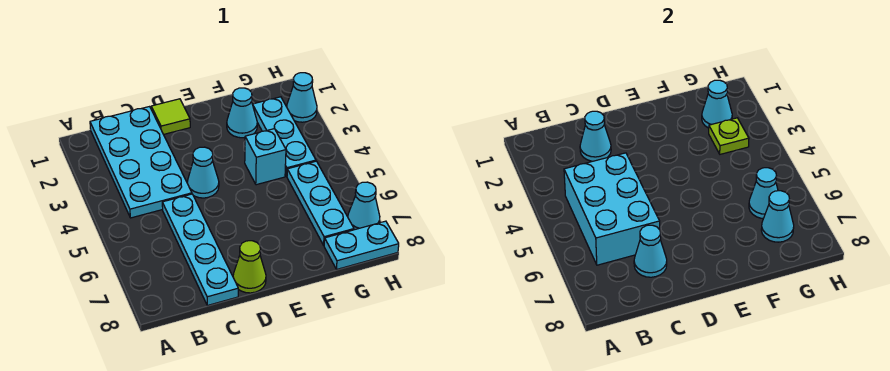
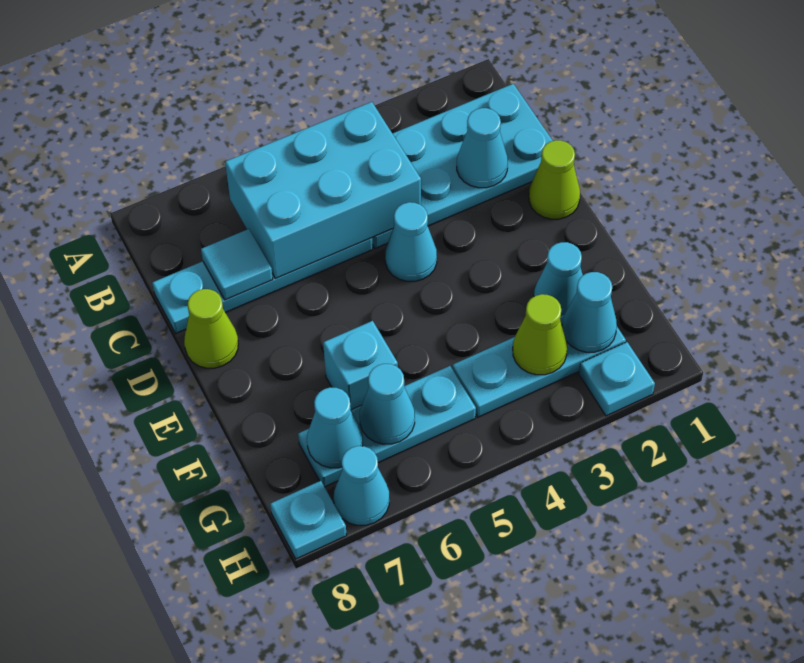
cyan cone C7 level 2 -> cyan tile C7 level 2
lime tile D1 level 1 -> lime cone D1 level 1
cyan brick F4 level 1 -> cyan brick F6 level 1
lime plate G3 level 2 -> lime cone G3 level 2
cyan plate G8:H8 level 1 -> cyan plate H8 level 1
cyan cone H2 level 1 -> cyan plate H2 level 1

